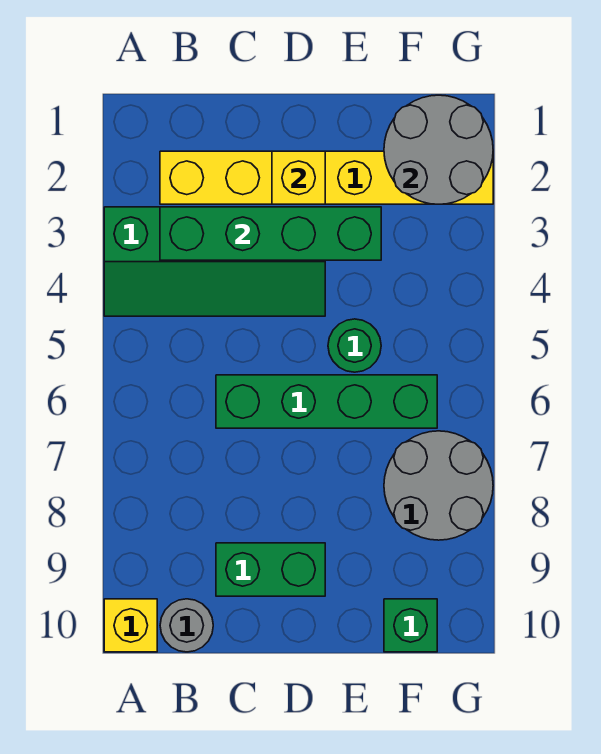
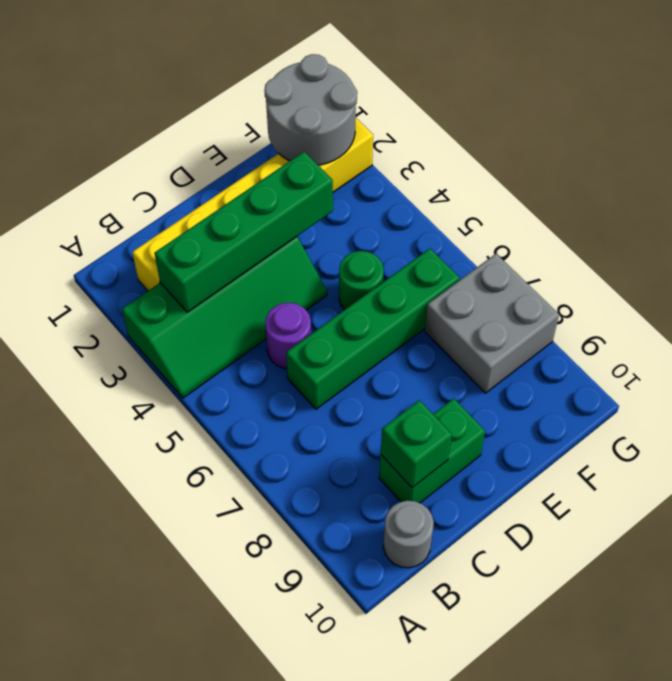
yellow brick A10 level 1 -> none
none -> purple round brick C5 level 1
yellow brick D2 level 2 -> none
grey round brick F7:G8 level 1 -> grey brick F7:G8 level 1
green brick F10 level 1 -> green brick C9 level 2

